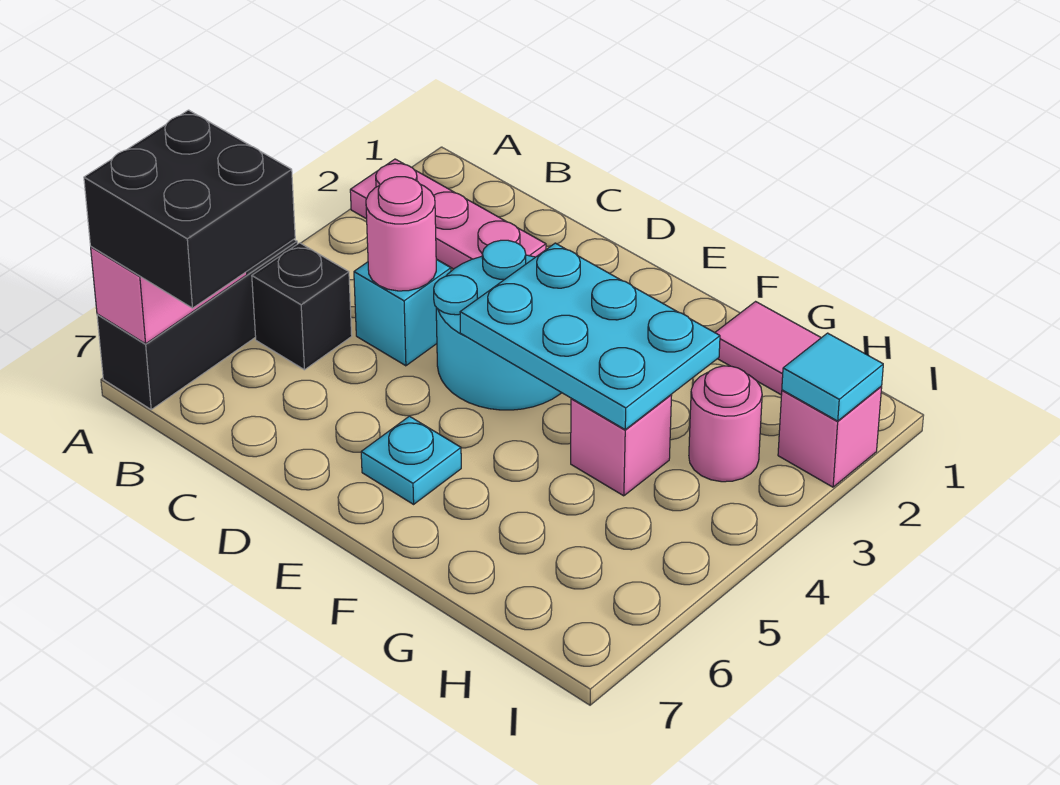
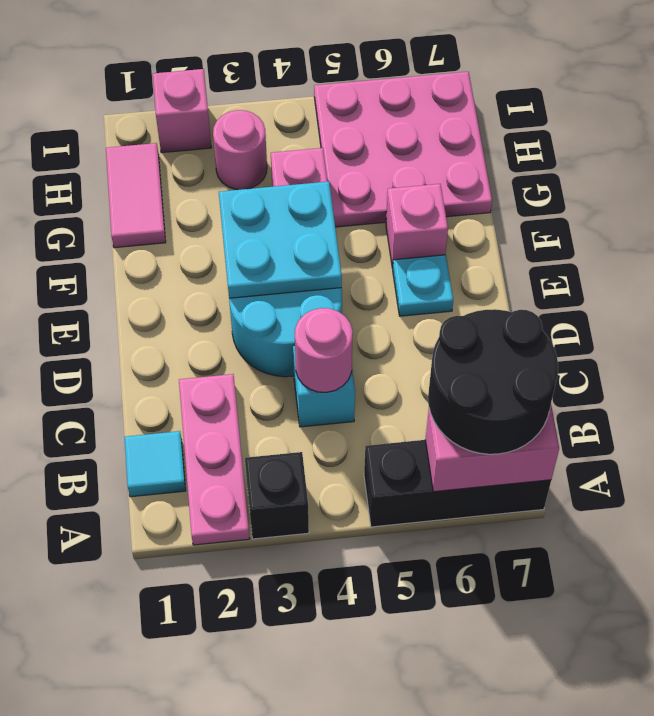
black brick A6:B7 level 3 -> black round brick A6:B7 level 3
black brick B5 level 1 -> black brick A3 level 1
cyan plate E3:G4 level 2 -> cyan plate E3:F4 level 2
none -> pink brick F6 level 1
none -> pink plate G5:I7 level 1
cyan tile I2 level 2 -> cyan tile B1 level 1

